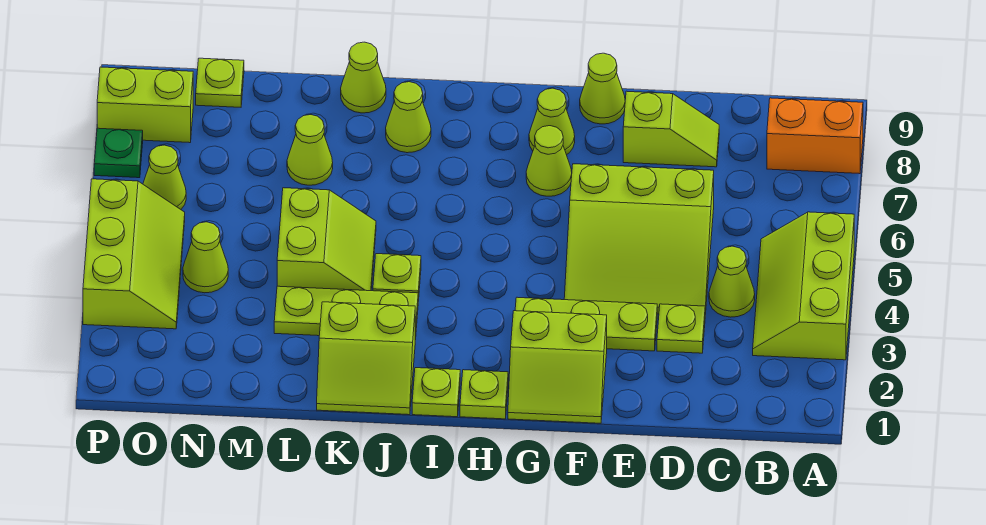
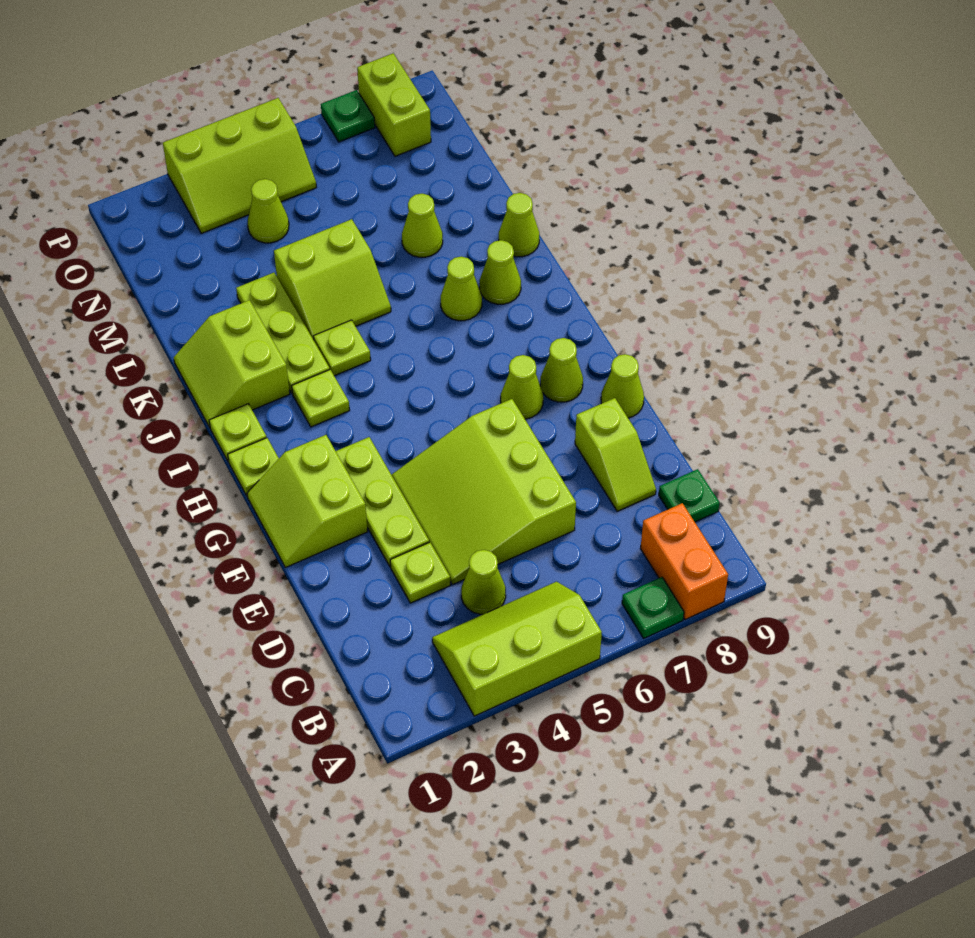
none -> green plate A7 level 1
none -> green plate C9 level 1
lime plate N9 level 1 -> lime plate I3 level 1
lime cone O6 level 1 -> lime cone J7 level 1

